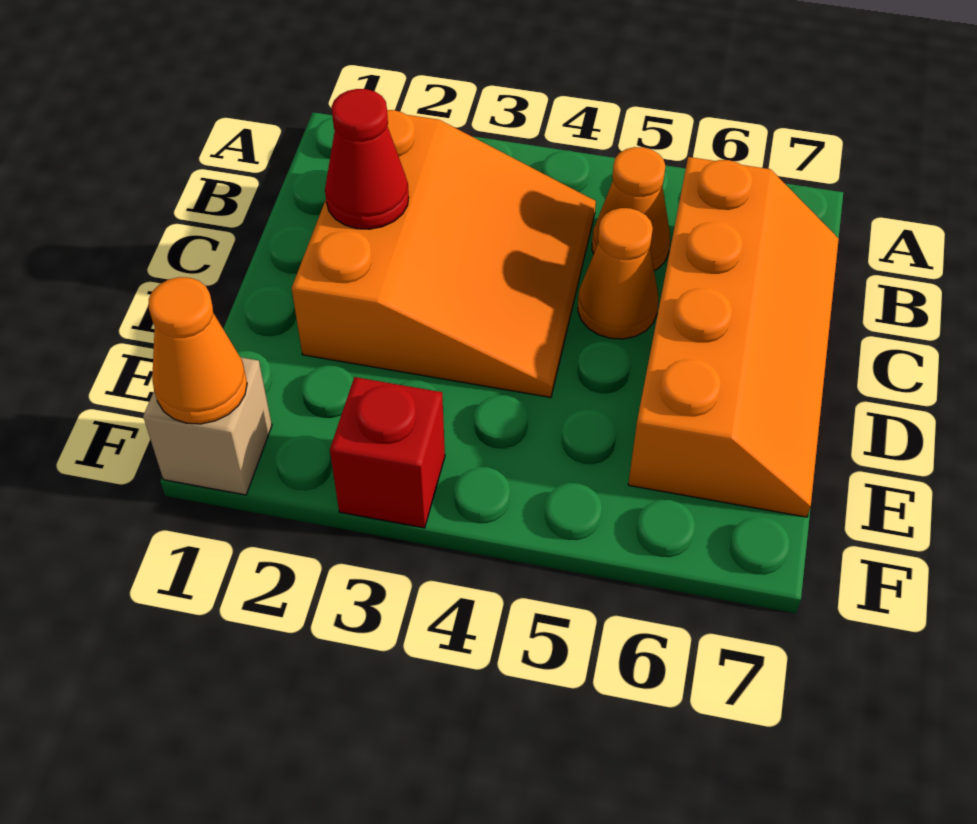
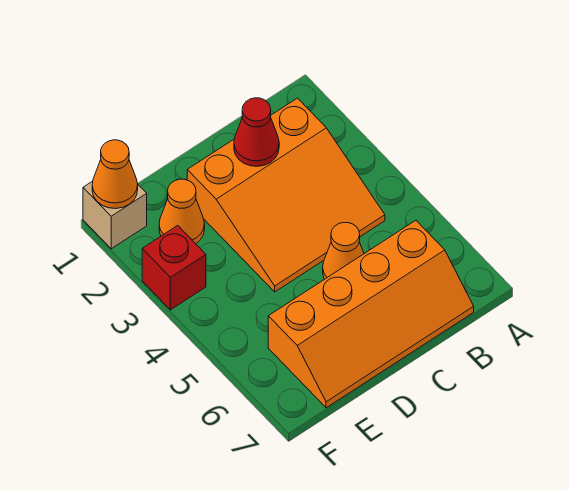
orange cone B5 level 1 -> orange cone E2 level 1

